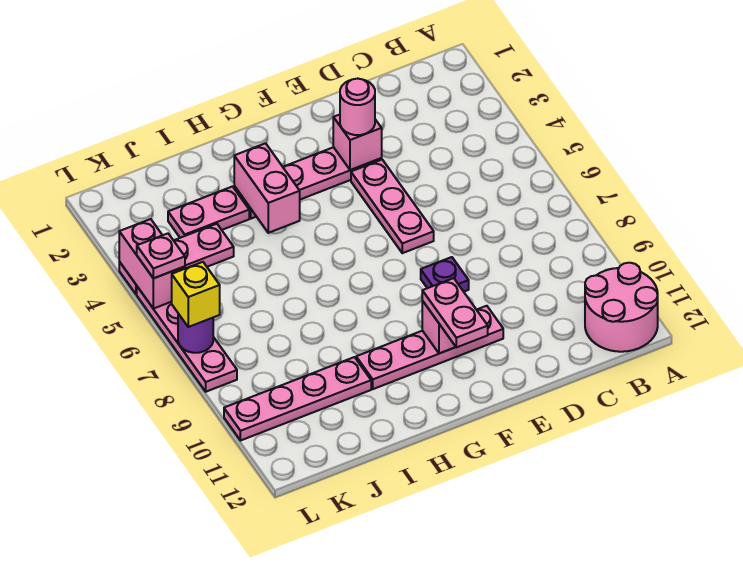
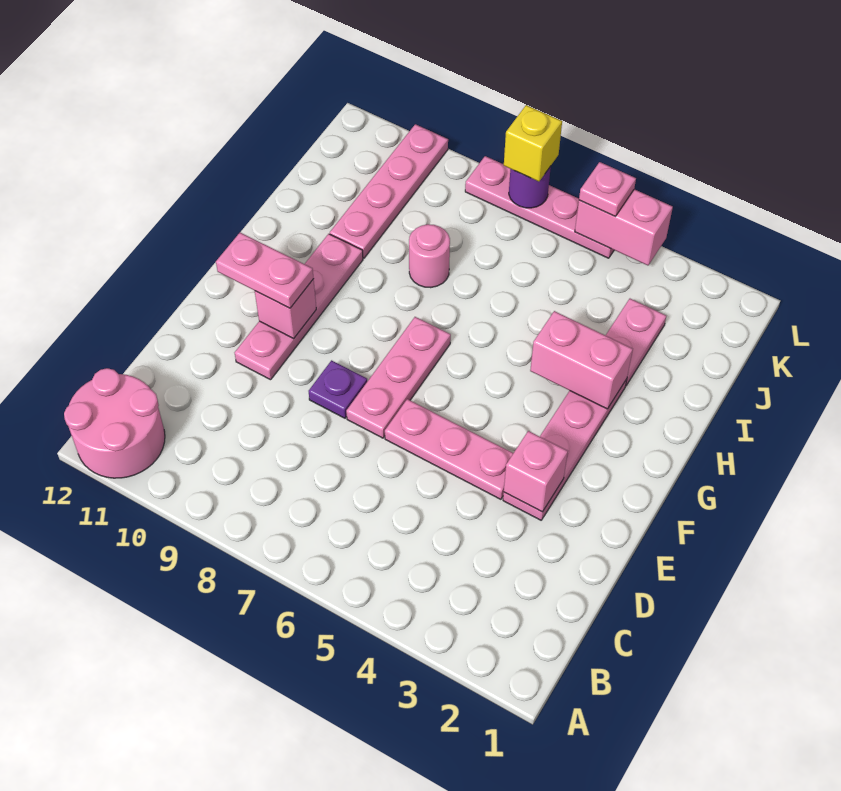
pink round brick E3 level 3 -> pink round brick I8 level 1
pink plate J4:L4 level 1 -> pink plate E7:G7 level 1

